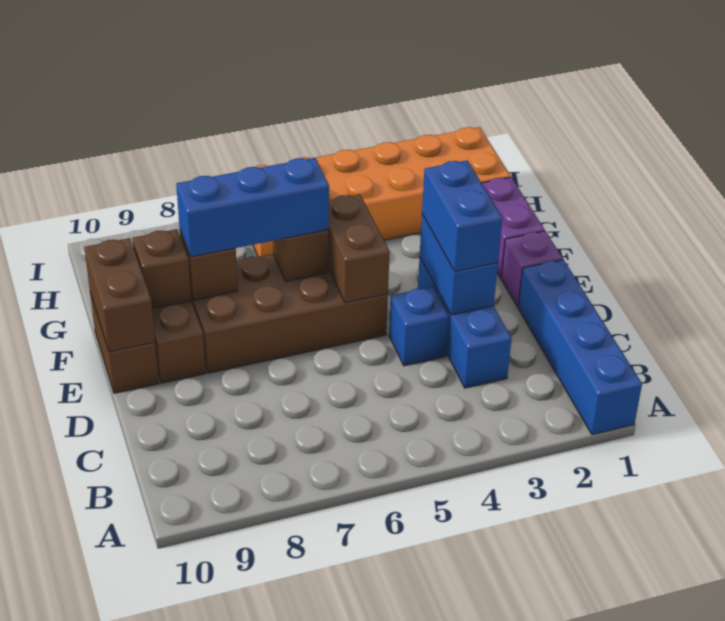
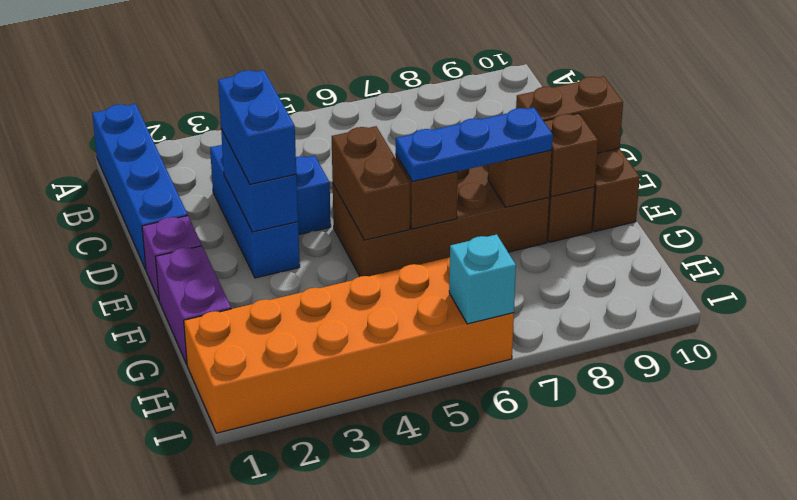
brown brick E10:F10 level 2 -> brown brick E9:E10 level 2
blue brick F6:F8 level 3 -> blue plate F6:F8 level 3
none -> cyan brick I6 level 2

